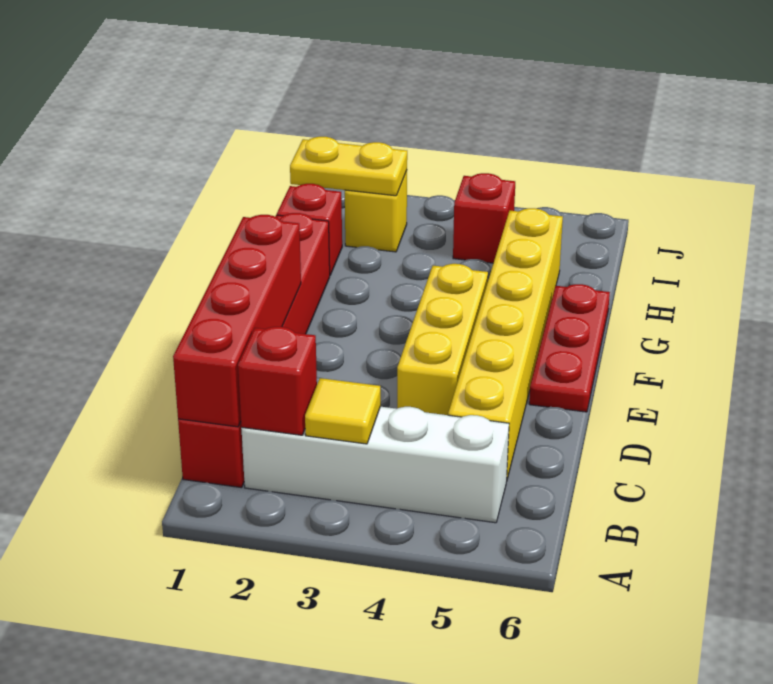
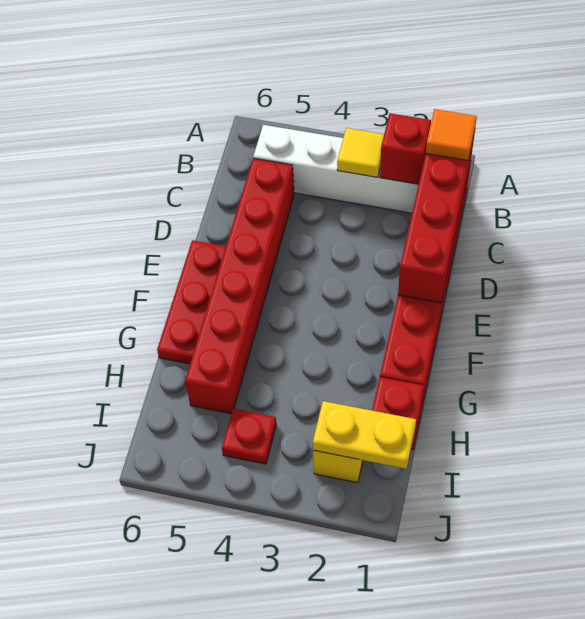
none -> orange tile B1 level 3
yellow brick C5:H5 level 1 -> red brick C5:H5 level 1
yellow brick D4:F4 level 1 -> none
red brick I4 level 1 -> red plate I4 level 1

